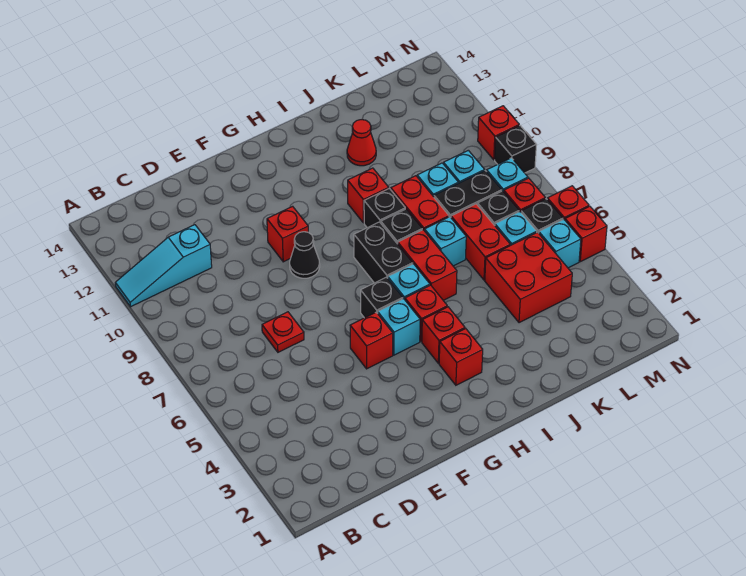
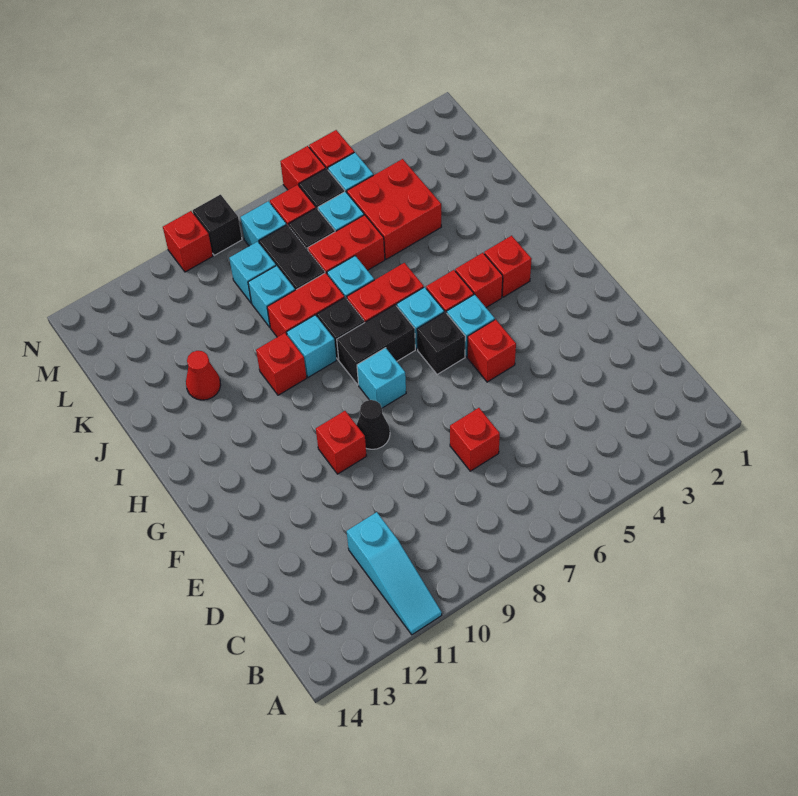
red plate D7 level 1 -> red brick D7 level 1
none -> cyan brick G8 level 1
black brick I9 level 1 -> cyan brick I9 level 1

